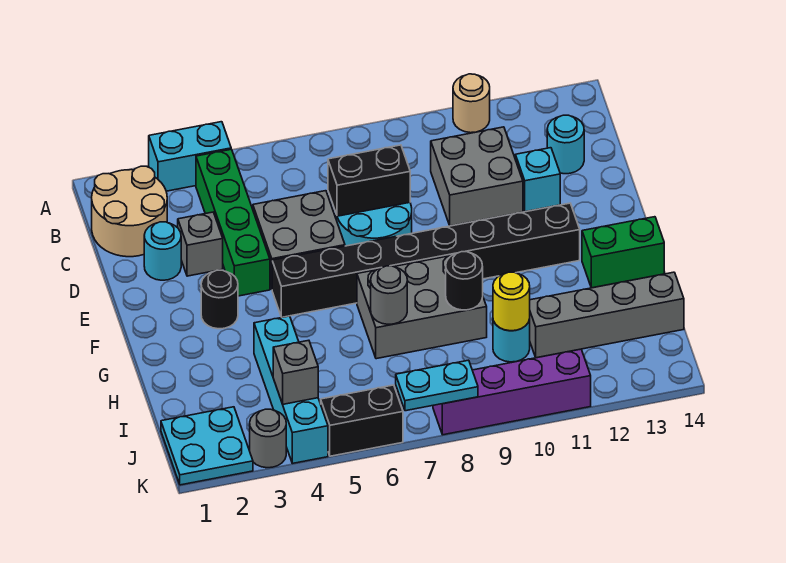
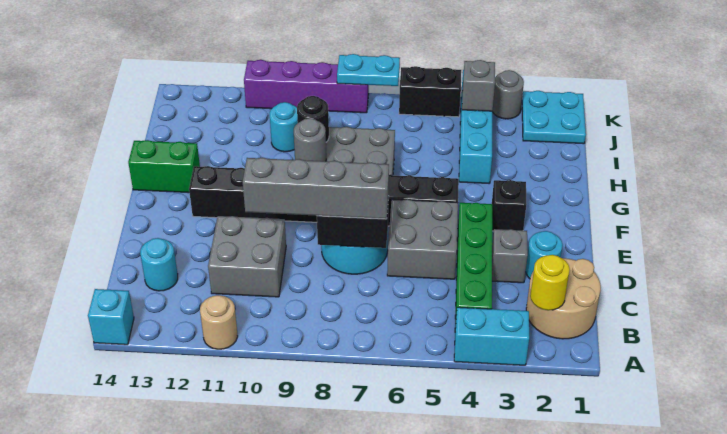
cyan brick D12 level 1 -> cyan brick A14 level 1
black round brick F3 level 1 -> black brick F3 level 1
grey round brick H7 level 2 -> grey round brick G9 level 2
yellow round brick I10 level 2 -> yellow round brick B2 level 2
grey brick I11:I14 level 1 -> grey brick D7:D10 level 3

